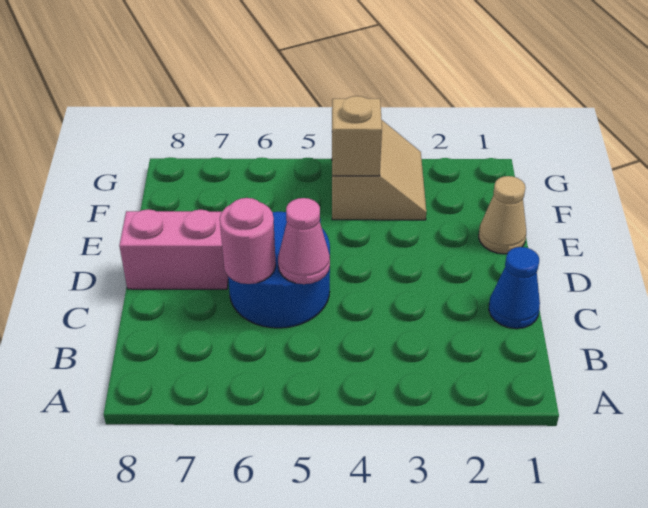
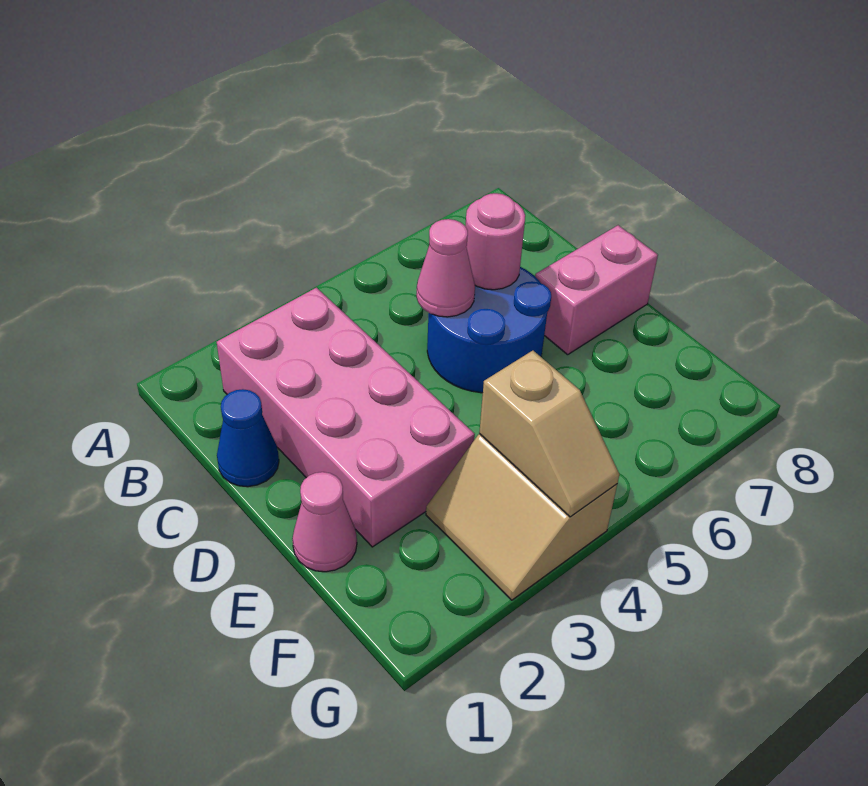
none -> pink brick B2:E3 level 1
tan cone E1 level 1 -> pink cone E1 level 1

